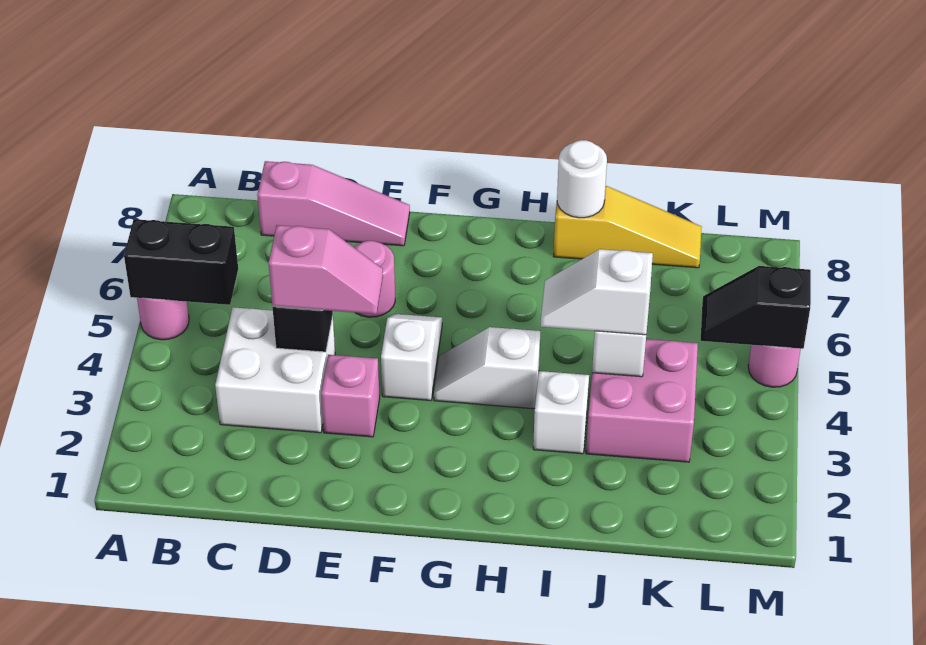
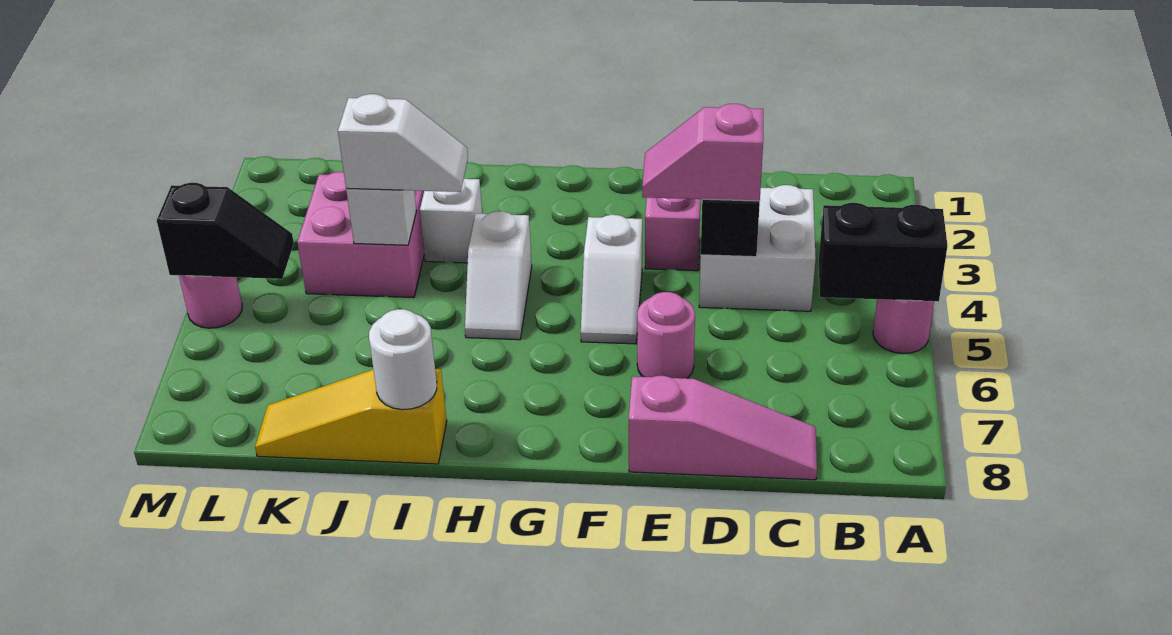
pink slope C8:E8 level 1 top C -> pink slope C8:E8 level 1 top E
white slope G4:H4 level 1 top H -> white slope H4:H5 level 1 top 4

